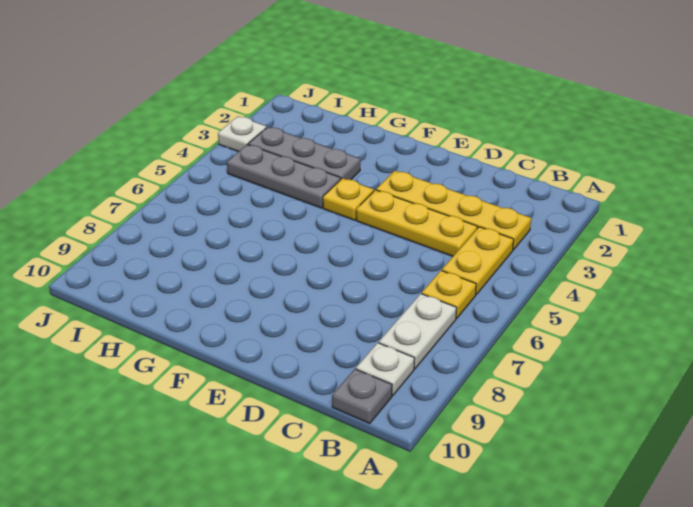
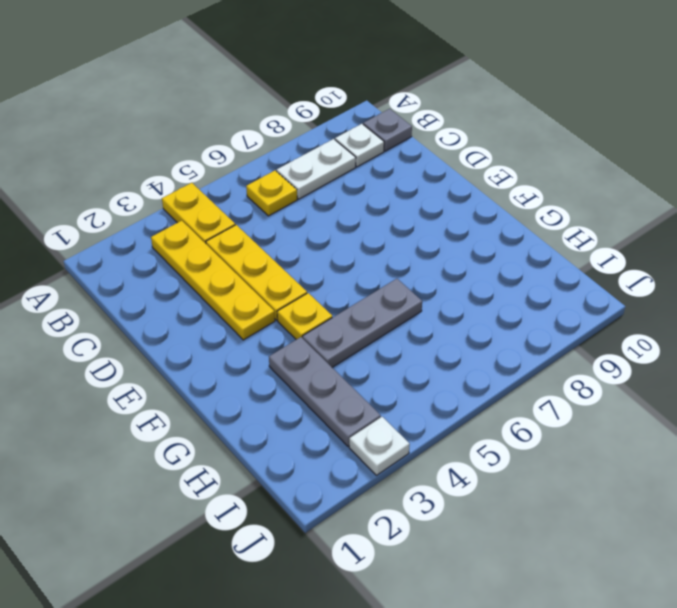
yellow plate B4:B5 level 1 -> yellow plate A4:B4 level 1
grey plate G4:I4 level 1 -> grey plate G4:G6 level 1

